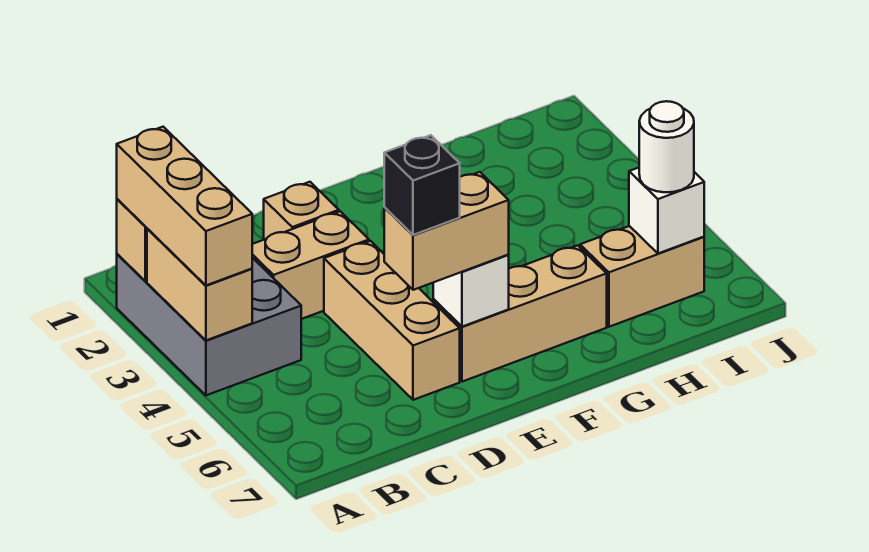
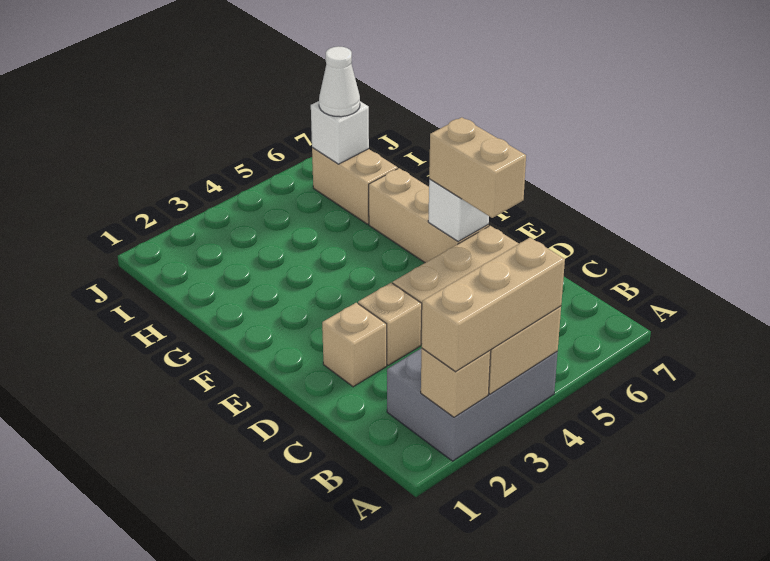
tan brick C3:D3 level 1 -> tan brick D3 level 1
black brick D6 level 4 -> none
white round brick I6 level 3 -> white cone I6 level 3

